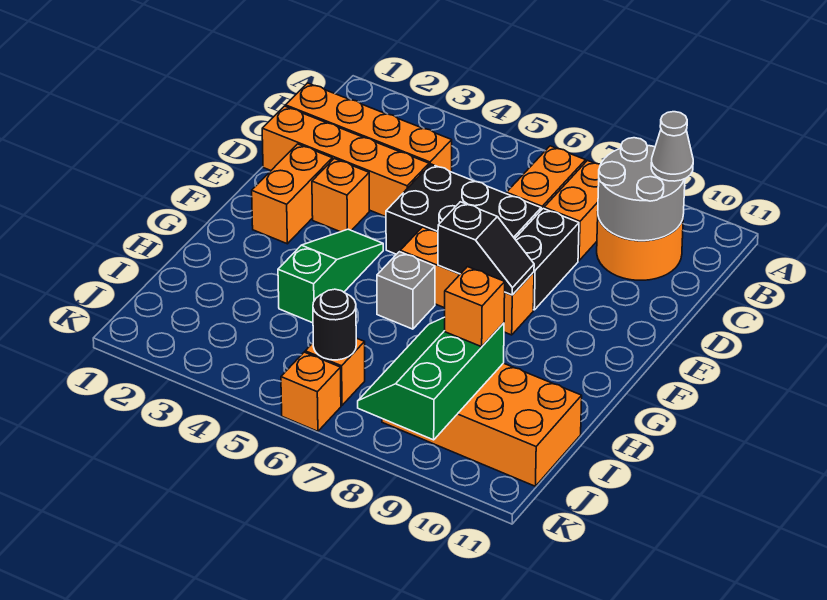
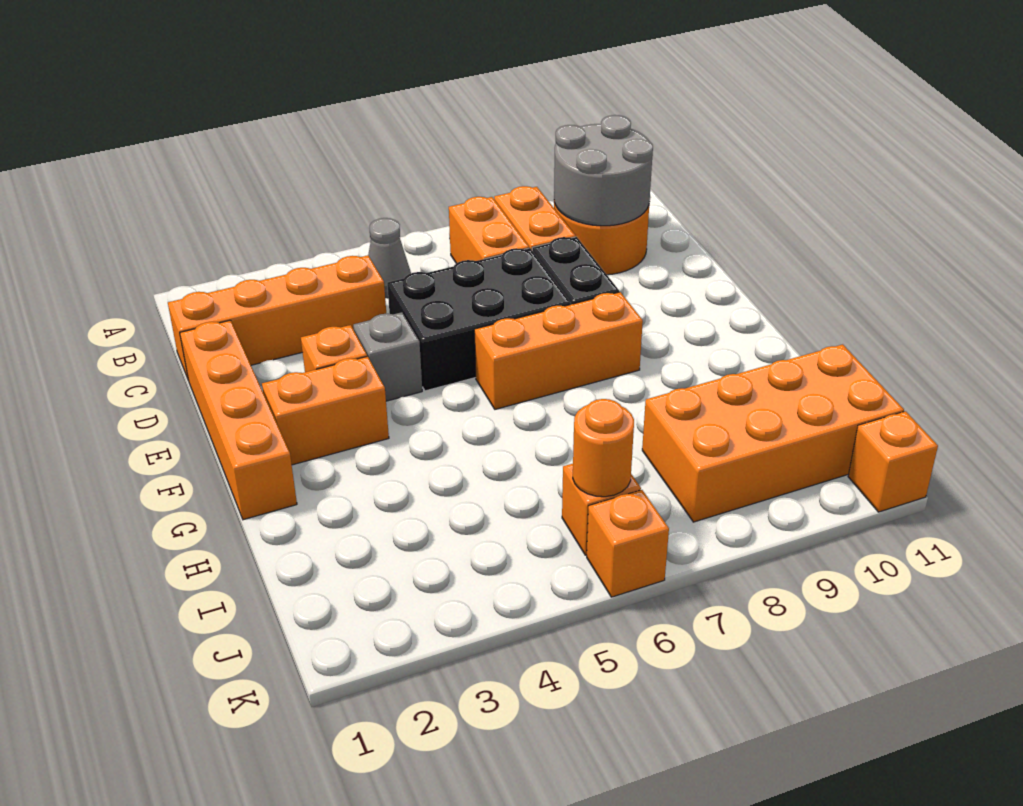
grey cone B10 level 3 -> grey cone B5 level 1
orange brick D1:D4 level 1 -> orange brick D1:G1 level 1
orange brick E2:F2 level 1 -> orange brick F2:F3 level 1
green slope F4:H4 level 1 top H -> none
black slope F7:F8 level 2 top 7 -> none
grey brick G6 level 1 -> grey brick E4 level 1
green slope I8:K9 level 2 top 9 -> none
orange brick I9 level 3 -> orange brick K11 level 1
black round brick J6 level 2 -> orange round brick J6 level 2

